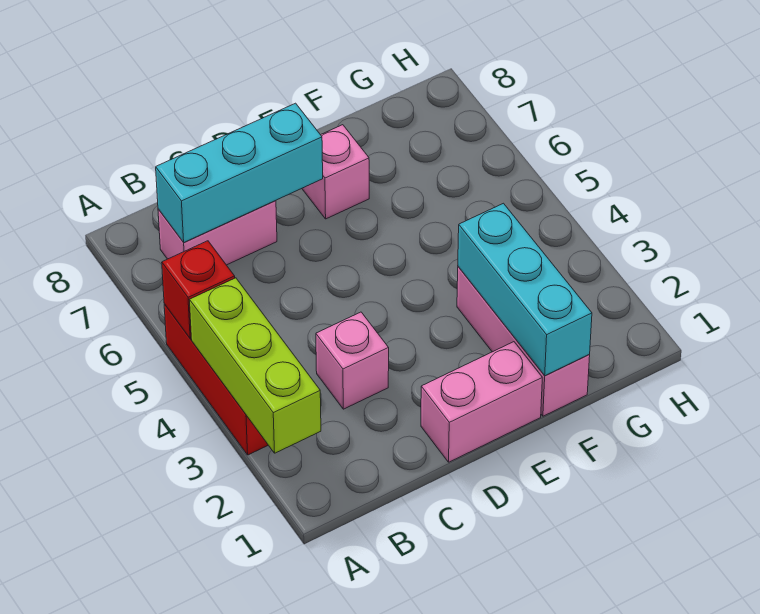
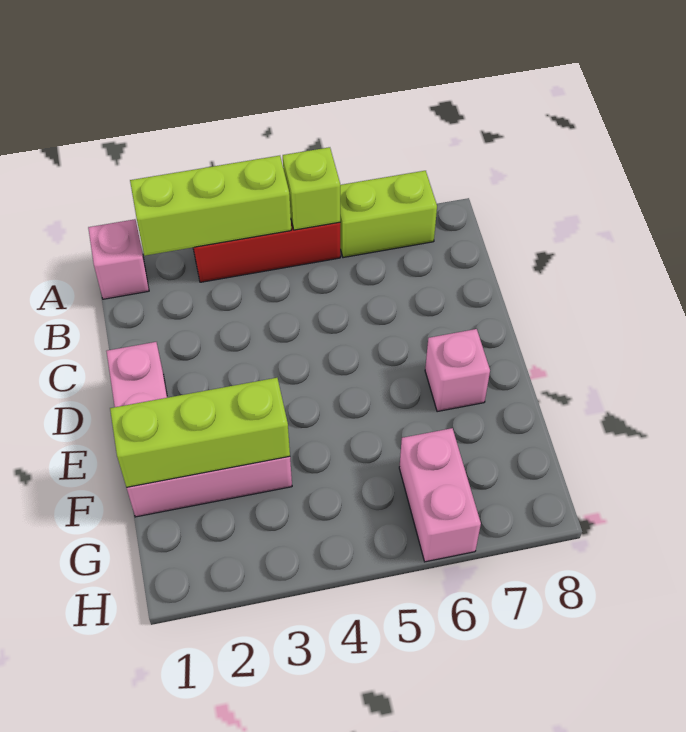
red brick A5 level 2 -> lime brick A5 level 2
none -> lime brick A6:A7 level 1
pink brick B7:C7 level 1 -> pink brick G6:H6 level 1
cyan brick B7:D7 level 2 -> none
pink brick C3 level 1 -> pink brick A1 level 1
cyan brick F1:F3 level 2 -> lime brick F1:F3 level 2

